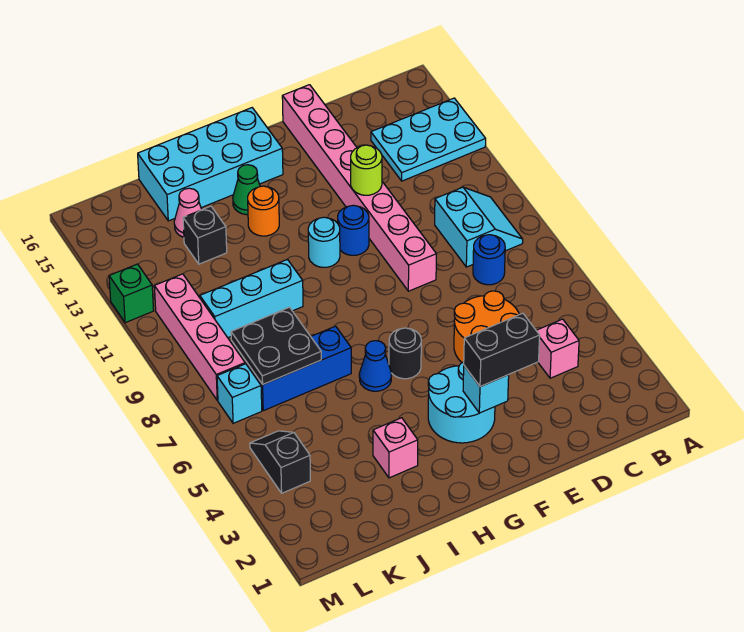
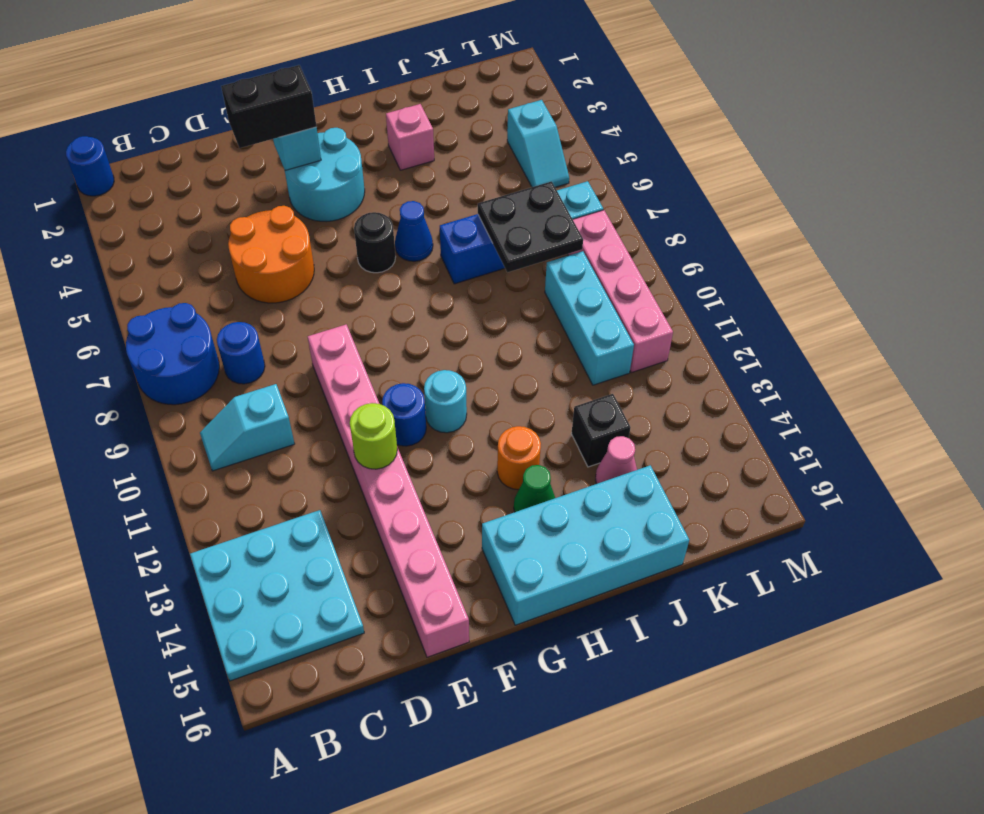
none -> blue round brick A1 level 1
none -> blue round brick A7:B8 level 1
cyan plate A13:C14 level 1 -> cyan plate A13:C15 level 1
cyan slope B9:C10 level 1 top C -> cyan slope B10:C10 level 1 top C
pink brick C4 level 1 -> none
cyan brick I10:K10 level 1 -> cyan brick K9:K11 level 1
black slope L4:L5 level 1 top 4 -> cyan slope L4:L5 level 1 top 4
green brick M12 level 1 -> none

